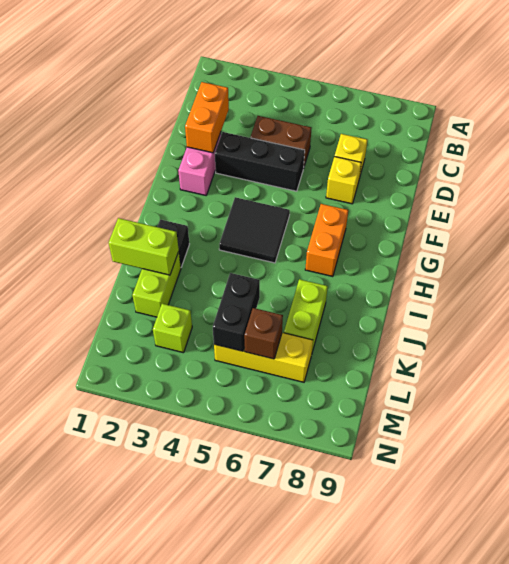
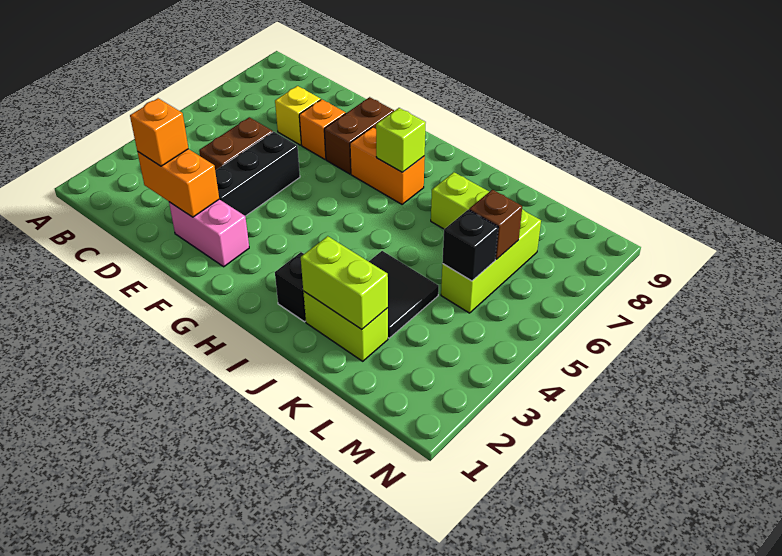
none -> orange brick D2 level 3
yellow brick E7 level 1 -> orange brick E7 level 1
none -> brown brick F7:F8 level 1
black tile G4:H5 level 1 -> black tile J3:K4 level 1
lime brick J1:J2 level 2 -> lime brick J2:K2 level 2
black brick K5:L5 level 2 -> black brick L5 level 2
lime brick L3 level 1 -> lime brick H7 level 2
yellow brick L5:L7 level 1 -> lime brick L5:L7 level 1

